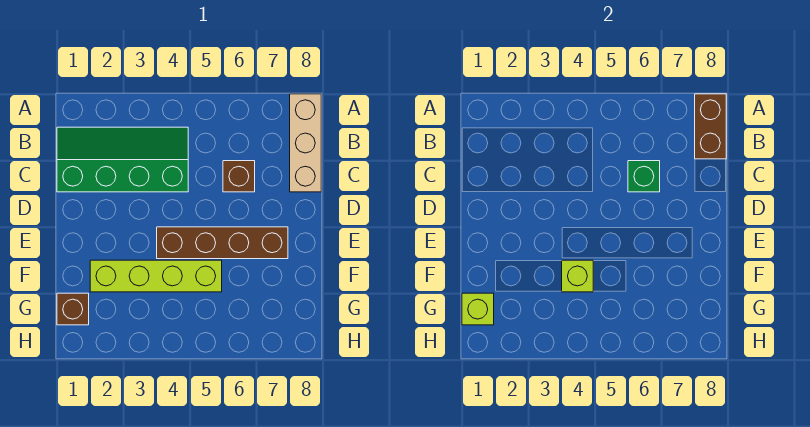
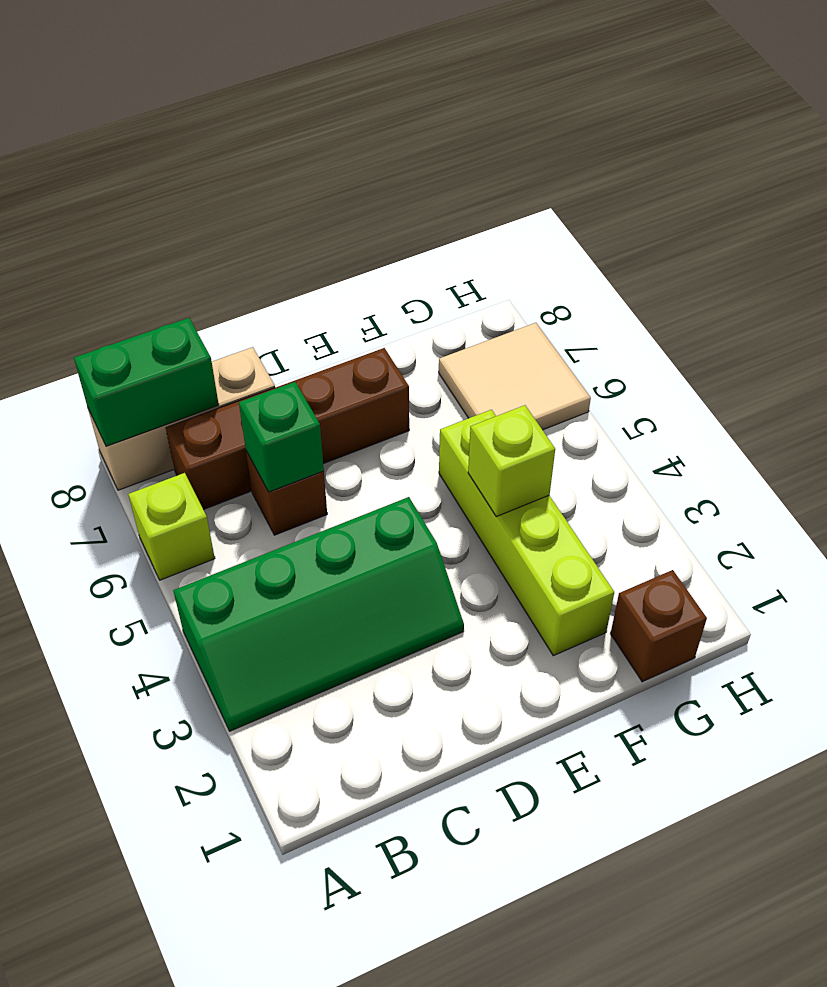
brown brick A8:B8 level 2 -> green brick A8:B8 level 2
green slope B1:C4 level 1 top C -> green slope A3:D4 level 1 top 4
brown brick E4:E7 level 1 -> brown brick B7:E7 level 1
lime brick G1 level 2 -> lime brick A6 level 1
none -> tan tile G6:H7 level 1

